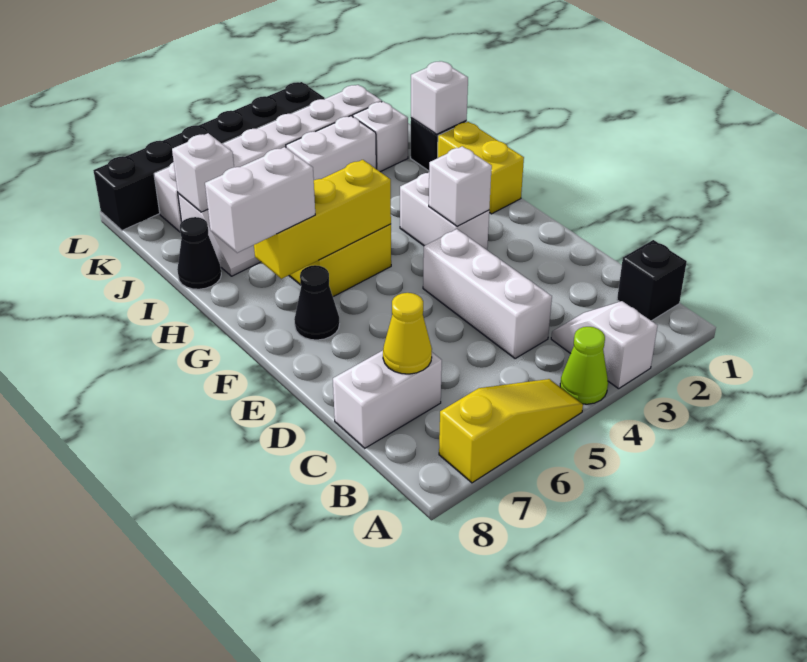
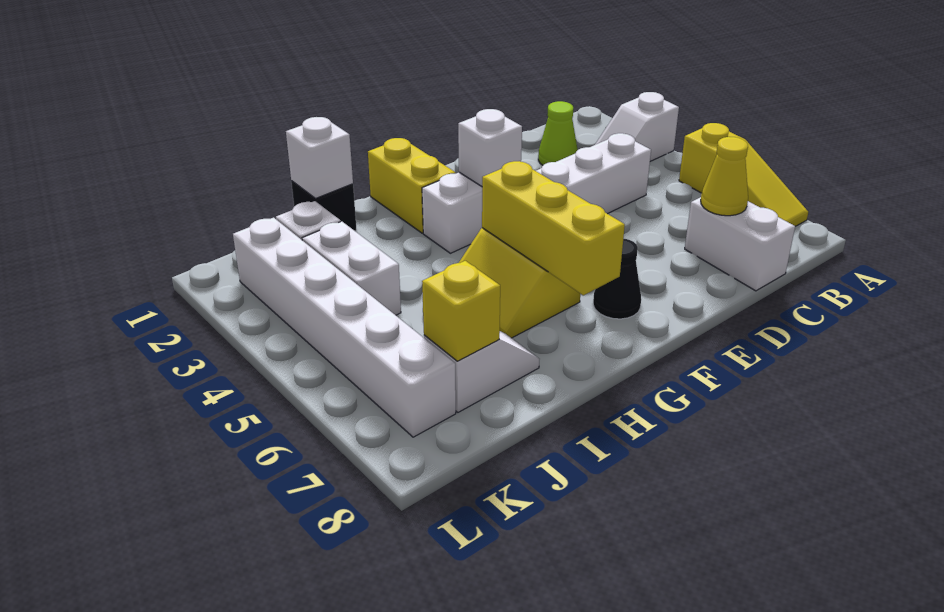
lime cone A4 level 1 -> lime cone C2 level 1
yellow slope A5:A7 level 1 top 7 -> yellow slope A5:A7 level 1 top 5
black brick B1 level 1 -> none
yellow brick G1:H1 level 1 -> yellow brick G1:G2 level 1
white brick G7:G8 level 3 -> none
black cone I8 level 1 -> none
white brick J7 level 2 -> yellow brick J7 level 2
black brick L3:L8 level 1 -> none

